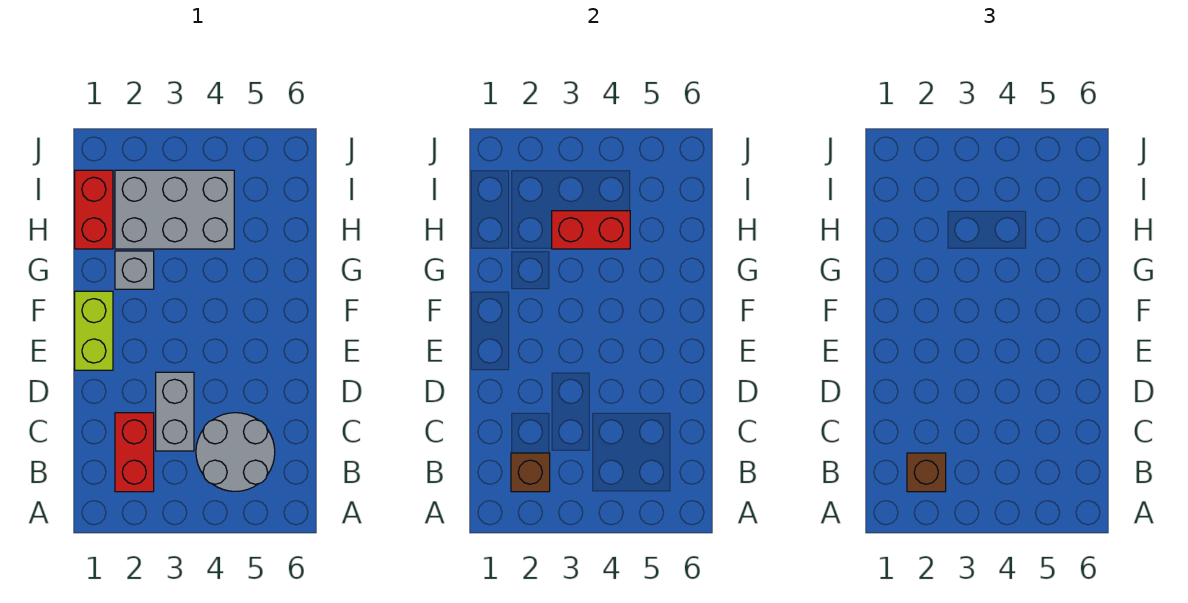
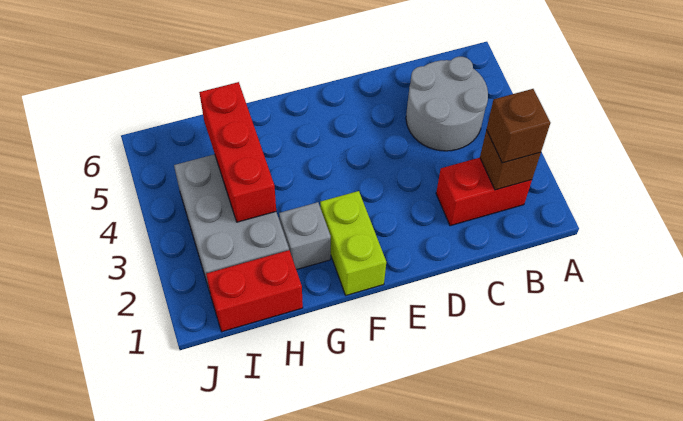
grey brick C3:D3 level 1 -> none
lime brick E1:F1 level 1 -> lime brick F1:F2 level 1
red brick H3:H4 level 2 -> red brick H3:H5 level 2

